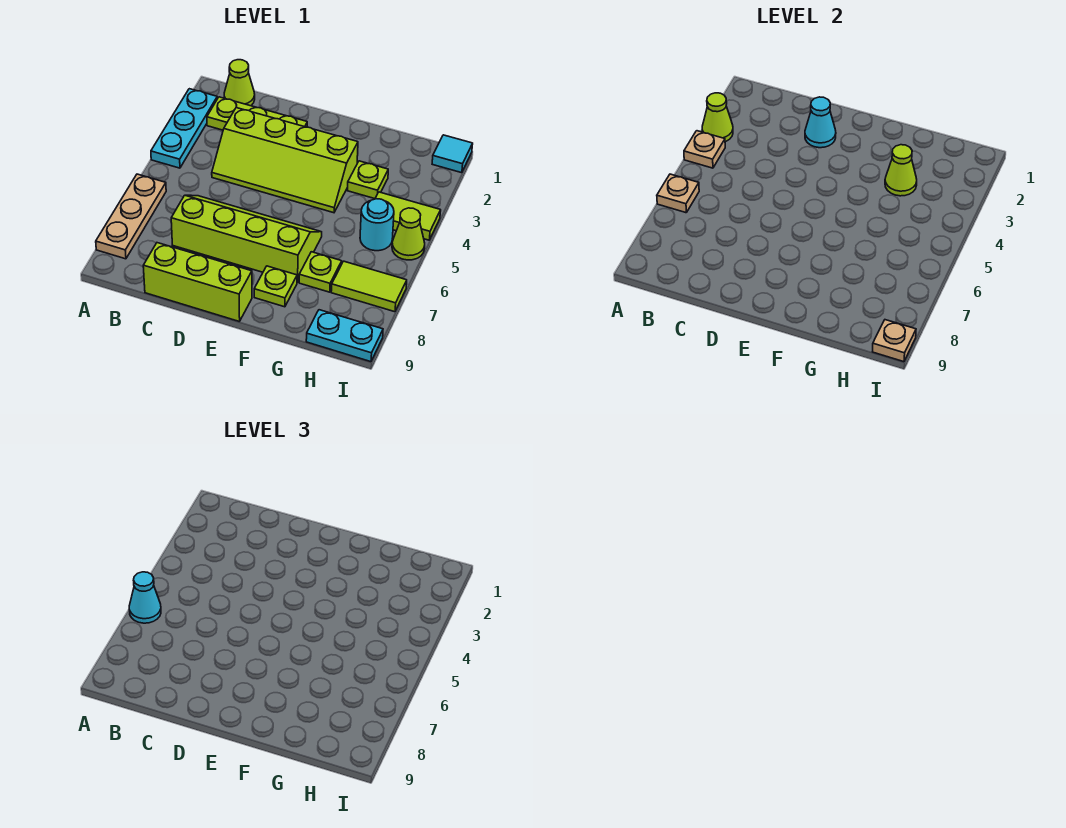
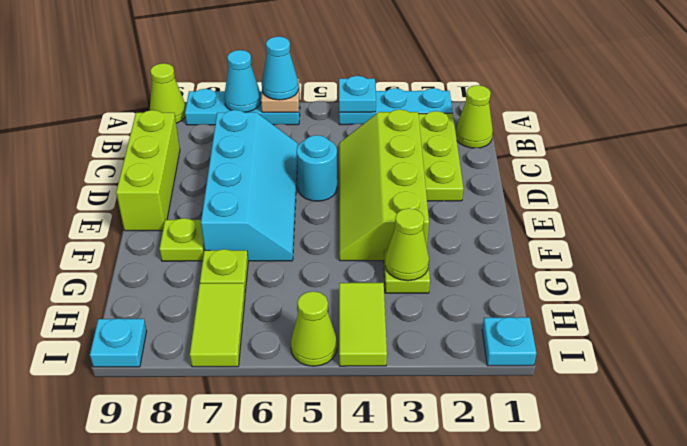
lime cone A3 level 2 -> lime cone A9 level 1
tan plate A4 level 2 -> cyan plate A4 level 2
tan plate A6:A8 level 1 -> cyan plate A6:A8 level 1
lime slope C6:F7 level 1 top 7 -> cyan slope C6:F7 level 1 top 7
cyan cone D2 level 2 -> cyan cone A7 level 2
cyan round brick H5 level 1 -> cyan round brick D5 level 1
cyan plate H9:I9 level 1 -> cyan plate I9 level 1
cyan tile I1 level 1 -> cyan plate I1 level 1
tan plate I9 level 2 -> none

